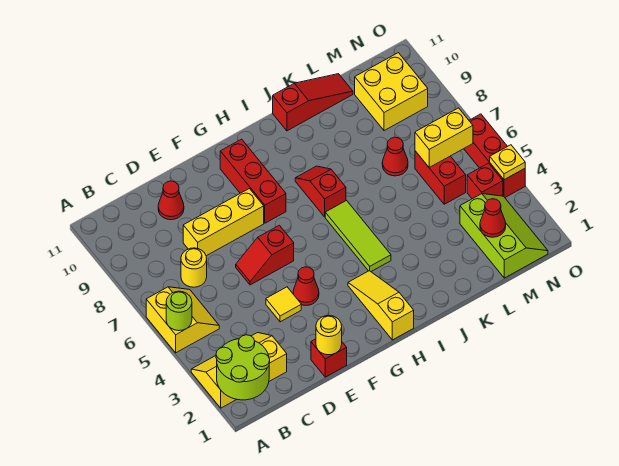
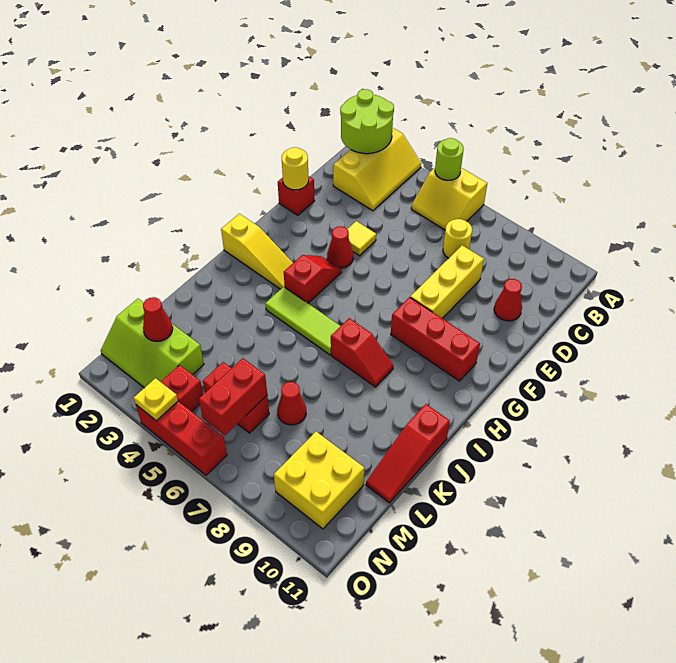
red slope E6:F6 level 1 top F -> red slope G4:H4 level 1 top H
yellow brick M6:N6 level 2 -> red brick M6:N6 level 2

